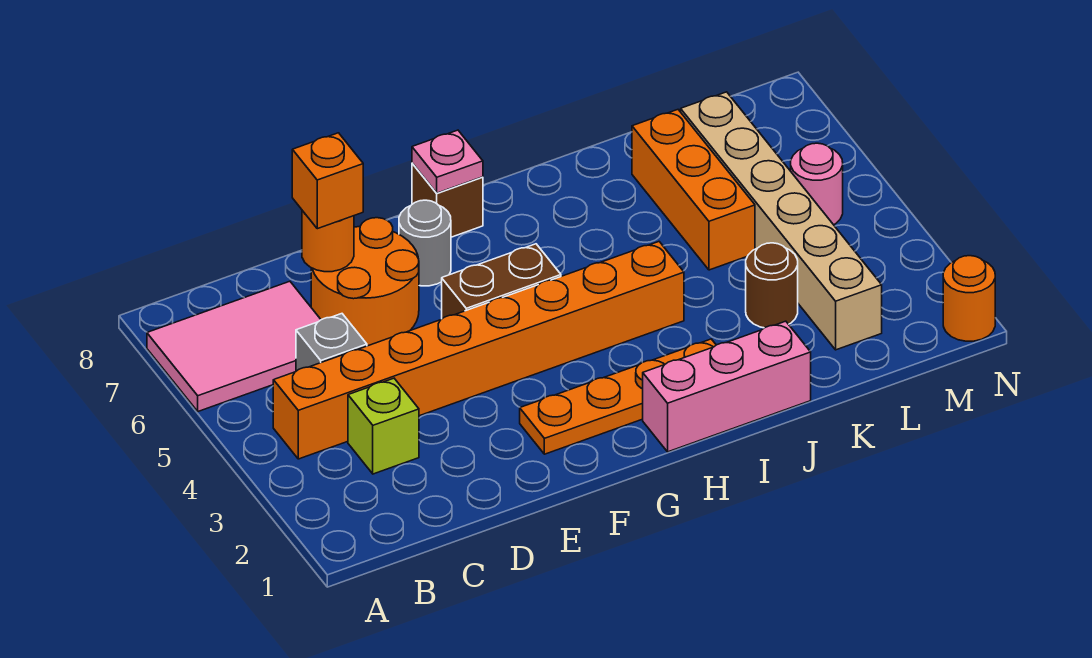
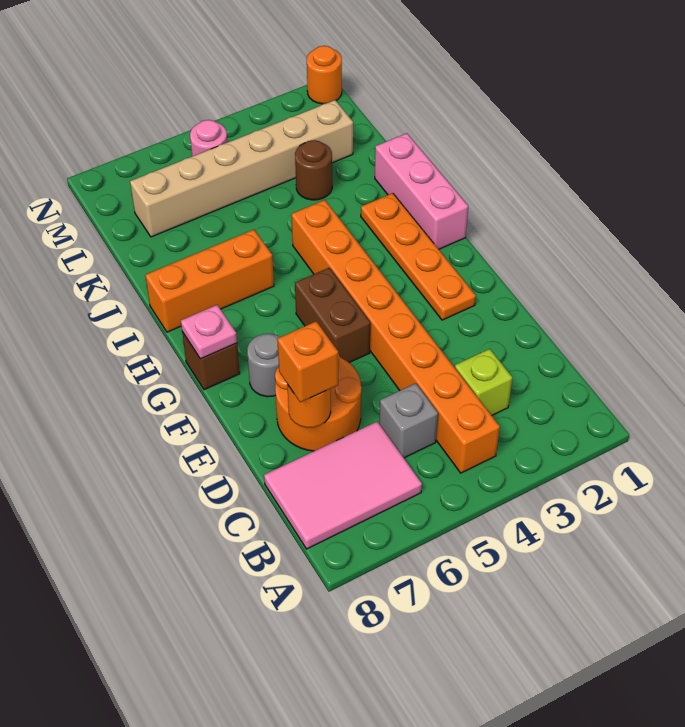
pink tile A6:C7 level 1 -> pink tile B6:C8 level 1
orange brick K5:K7 level 1 -> orange brick I6:I8 level 1

